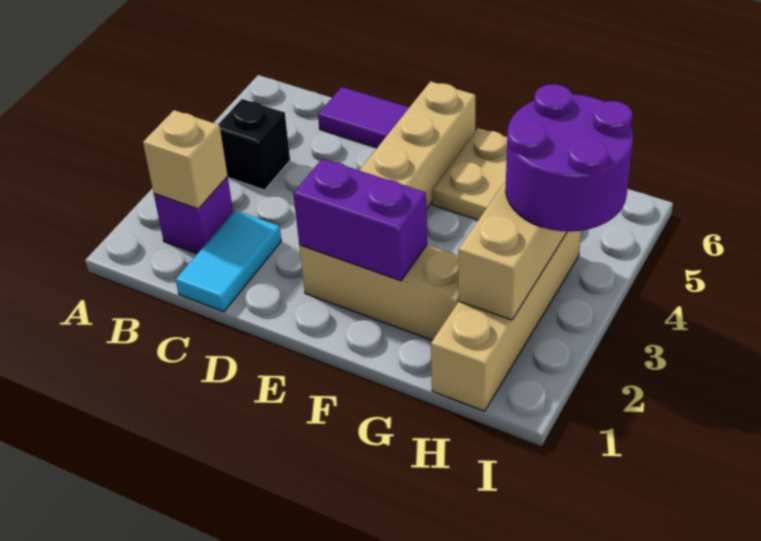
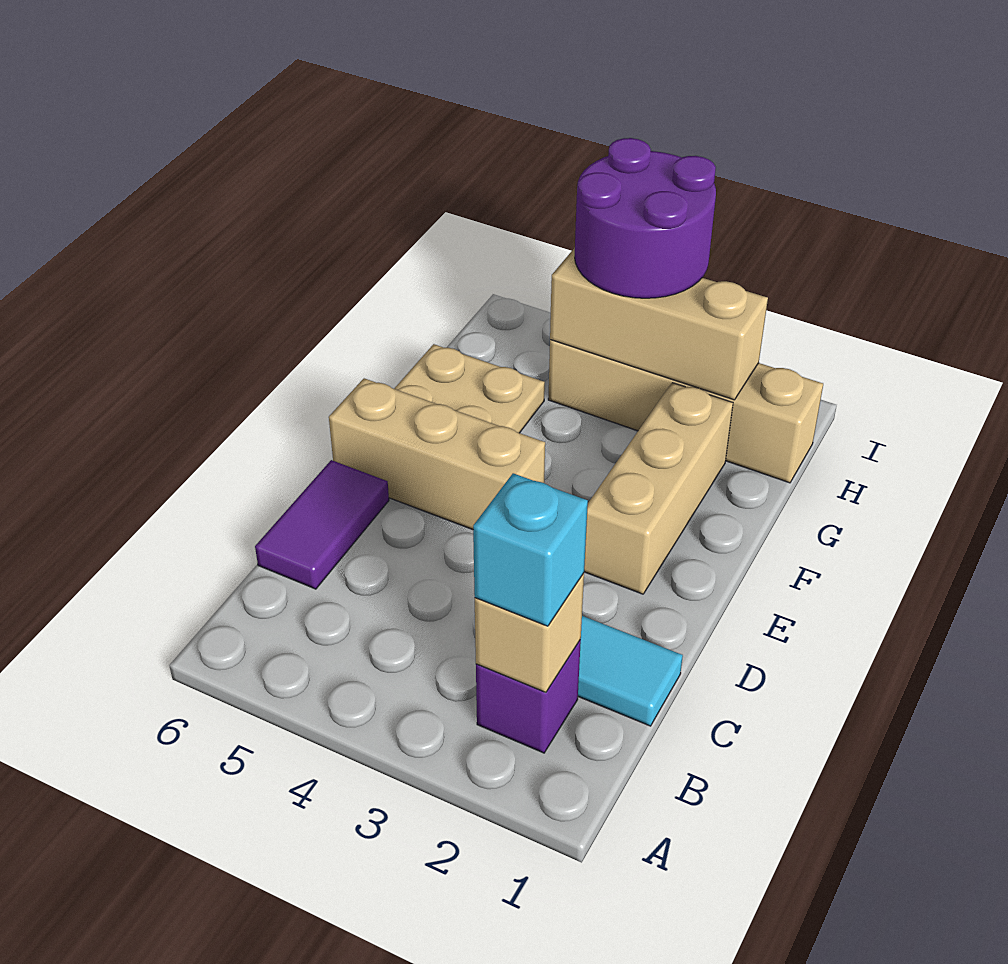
none -> cyan brick B2 level 3
black brick B4 level 1 -> none
purple brick E2:F2 level 2 -> none

